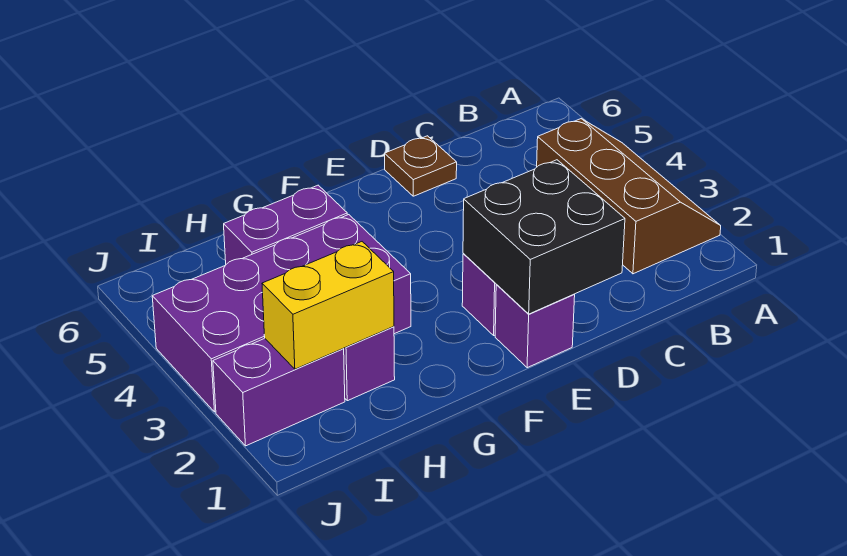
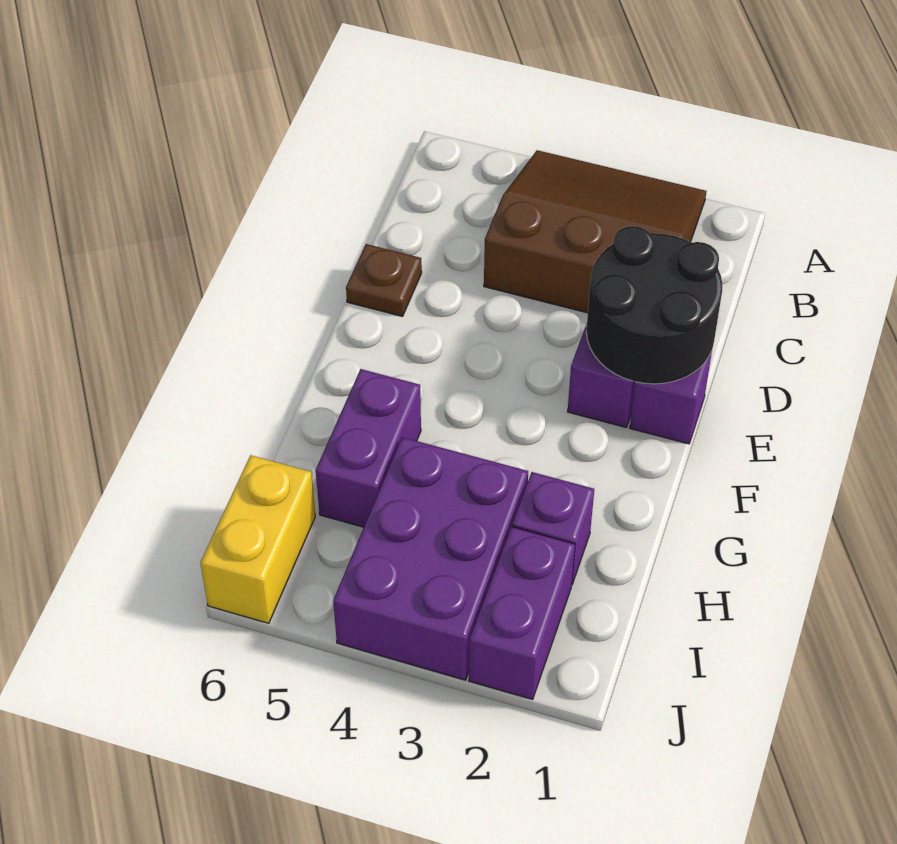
brown slope A2:B4 level 1 top B -> brown slope A2:C4 level 1 top C
black brick D1:E2 level 2 -> black round brick D1:E2 level 2
purple brick G3:J4 level 1 -> purple brick H3:J4 level 1
yellow brick H2:I2 level 2 -> yellow brick I6:J6 level 1

